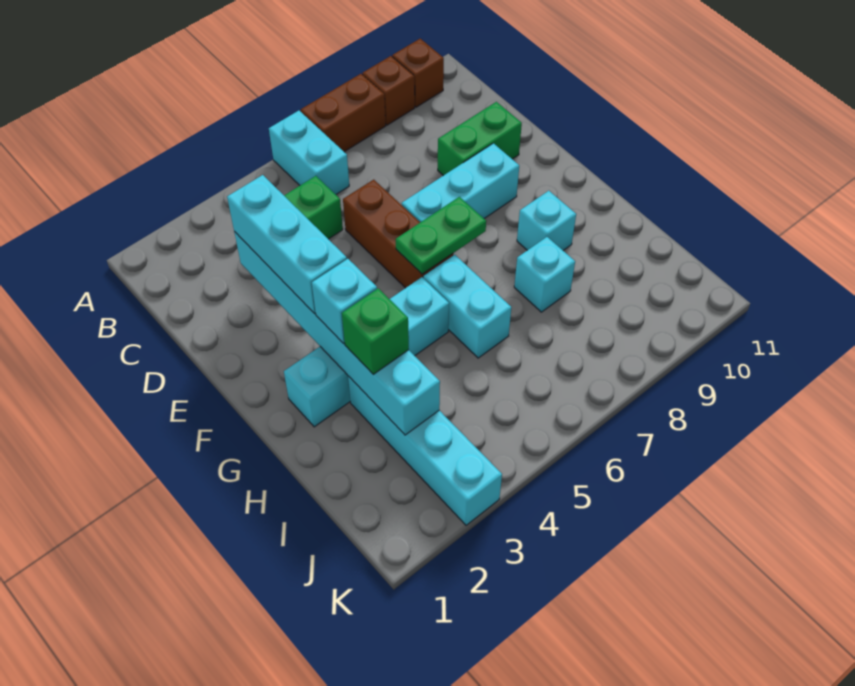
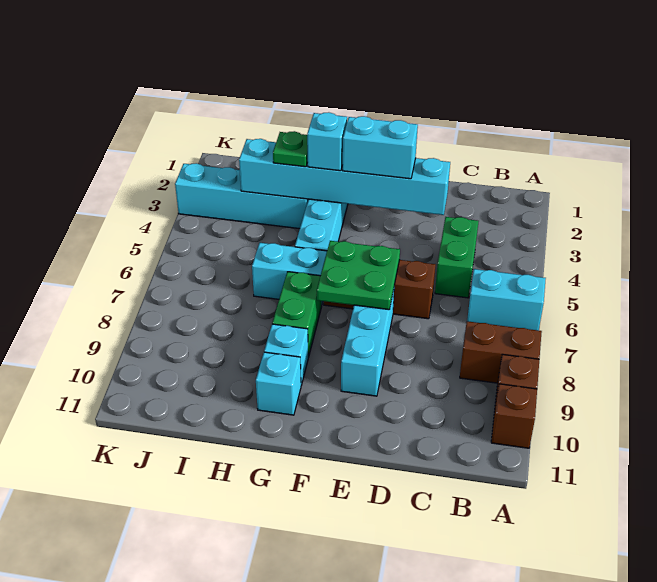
brown brick A7:A8 level 1 -> brown brick A8:B8 level 1
cyan brick D3:F3 level 3 -> cyan brick E3:F3 level 3
green brick D9:D10 level 1 -> green brick G7:G8 level 1
green plate F6:F7 level 2 -> green plate E6:F7 level 2
green brick H3 level 3 -> green plate H3 level 3
cyan brick H8 level 1 -> cyan brick G10 level 1

